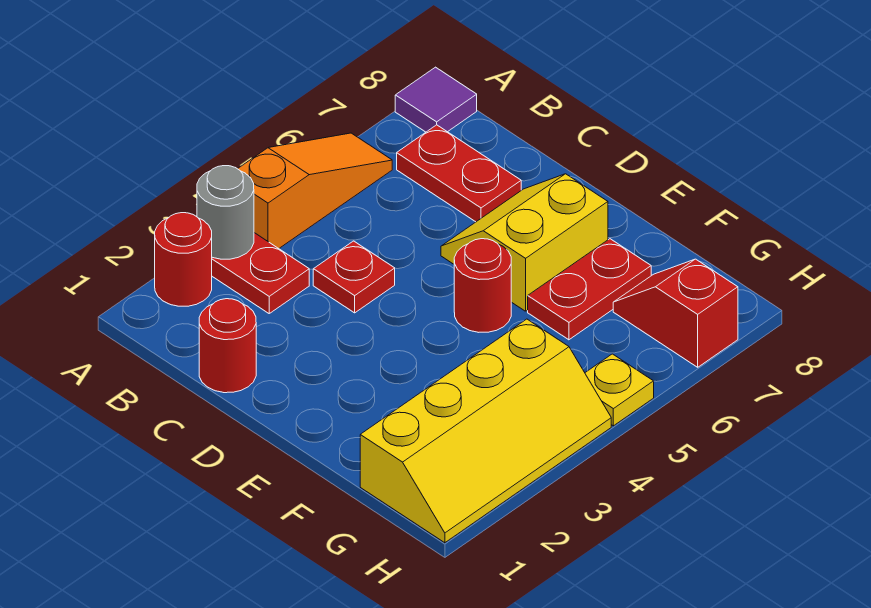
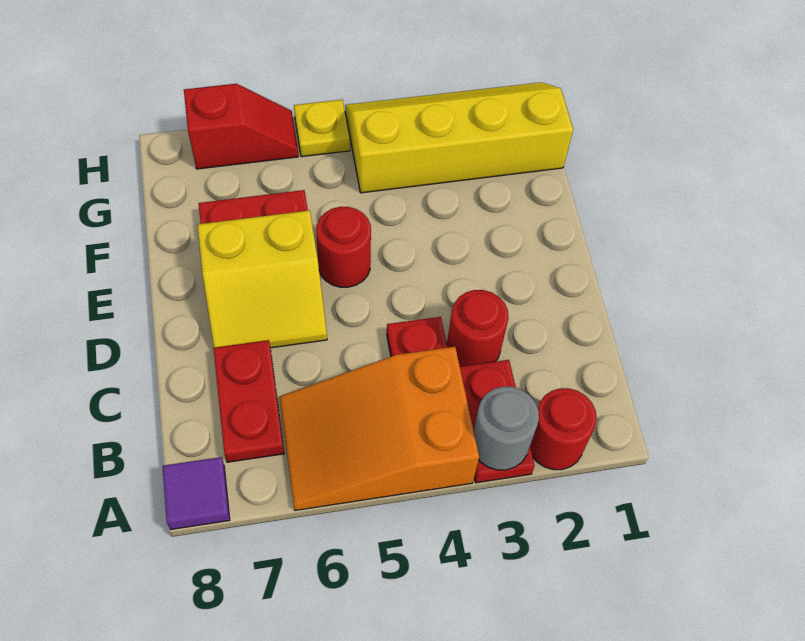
orange slope A4:A6 level 1 top 4 -> orange slope A4:B6 level 1 top 4
red round brick C1 level 1 -> red round brick C3 level 1
red slope G7:H7 level 1 top H -> red slope H6:H7 level 1 top 7

